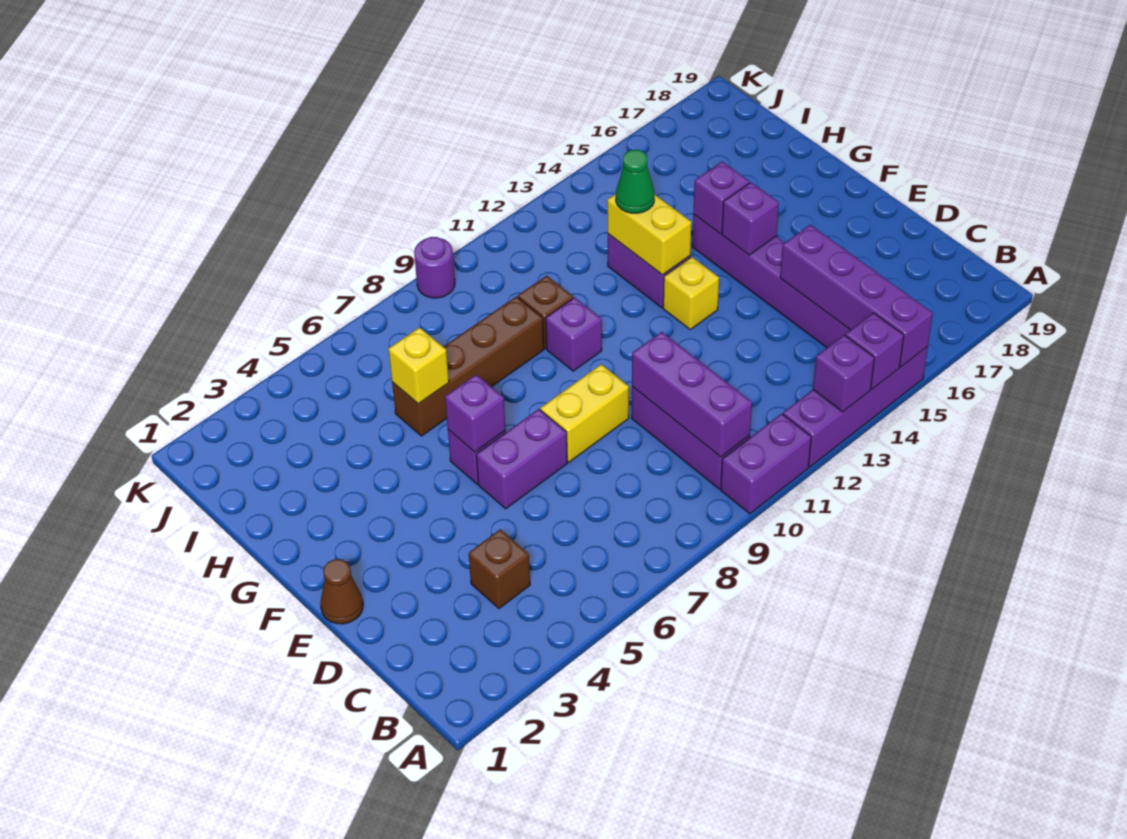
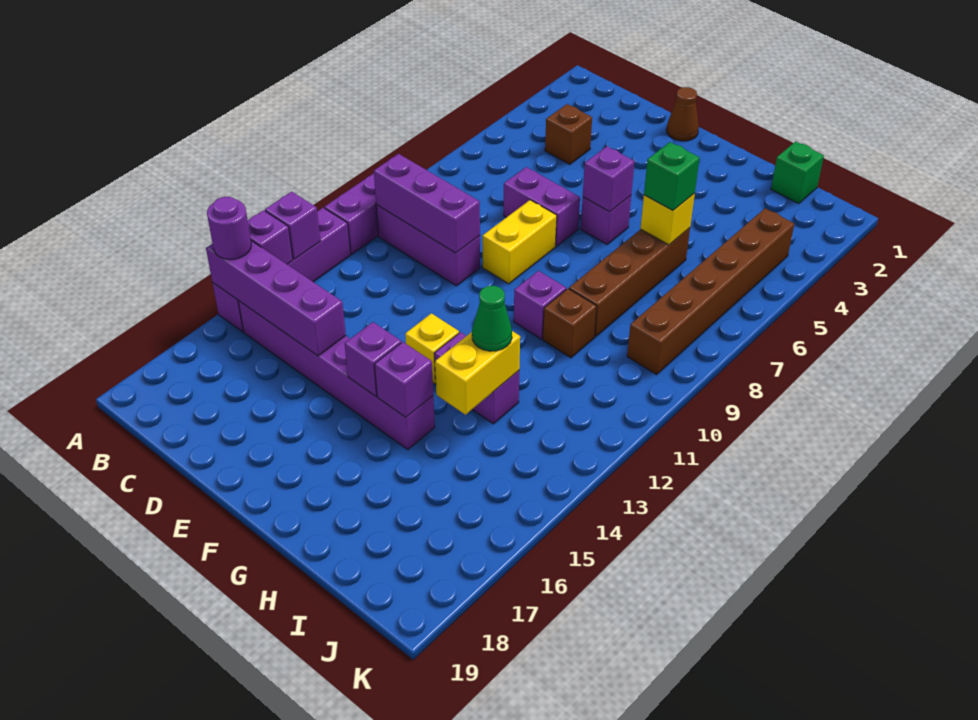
purple brick E6:E7 level 1 -> purple brick D7:E7 level 1
yellow brick G13:H13 level 2 -> yellow brick H13:H14 level 2
none -> green brick H6 level 3
none -> green brick I1 level 1
none -> brown brick J4:J9 level 1
purple round brick K9 level 1 -> purple round brick A15 level 3

